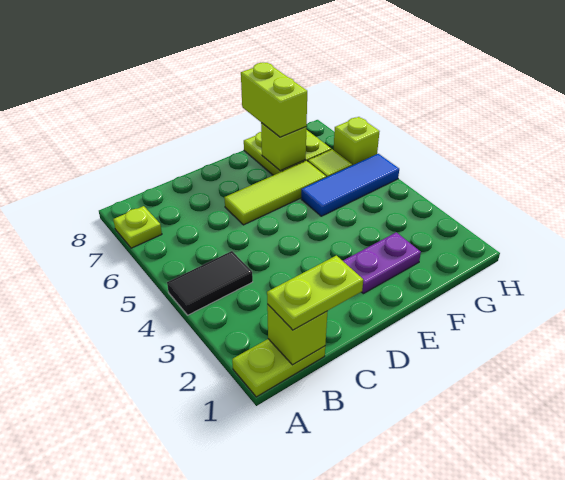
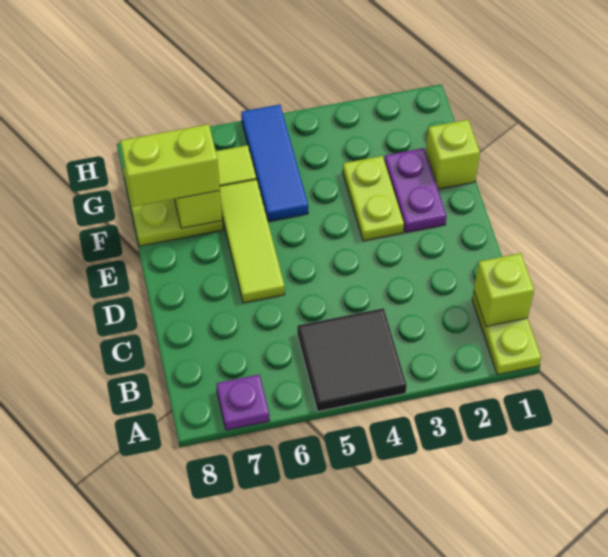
black tile A4:B4 level 1 -> black tile A4:B5 level 1
lime plate A7 level 1 -> purple plate A7 level 1
lime plate B1:C1 level 3 -> lime plate E3:F3 level 1
lime brick H6 level 1 -> lime brick F1 level 1

